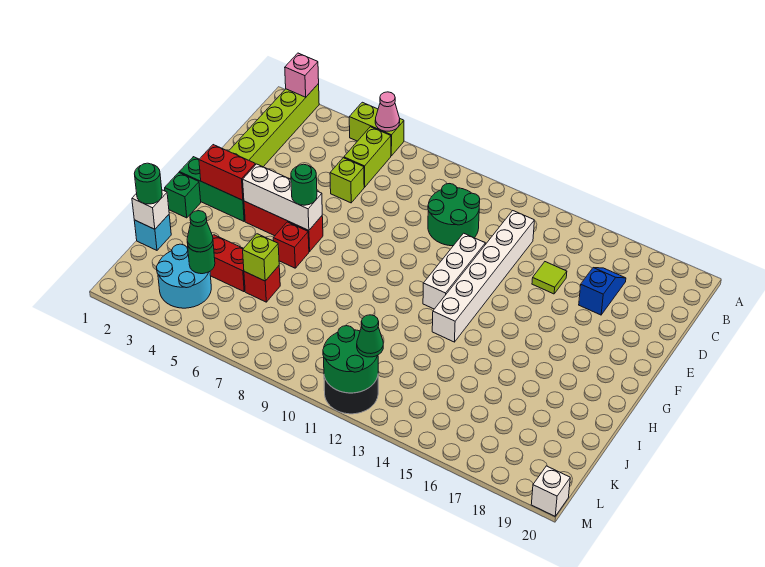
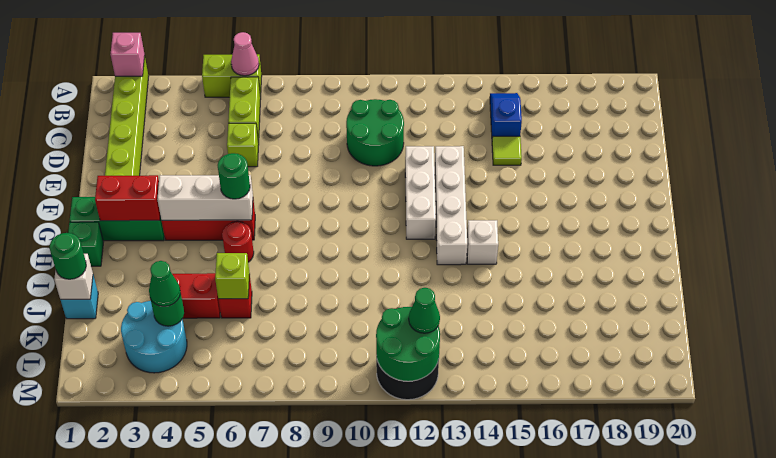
white brick C13:H13 level 1 -> white brick E13:H13 level 1
blue slope C17:D17 level 1 top D -> blue slope B15:C15 level 1 top C
red brick H6 level 1 -> red round brick H6 level 1
white brick M20 level 1 -> white brick H14 level 1

